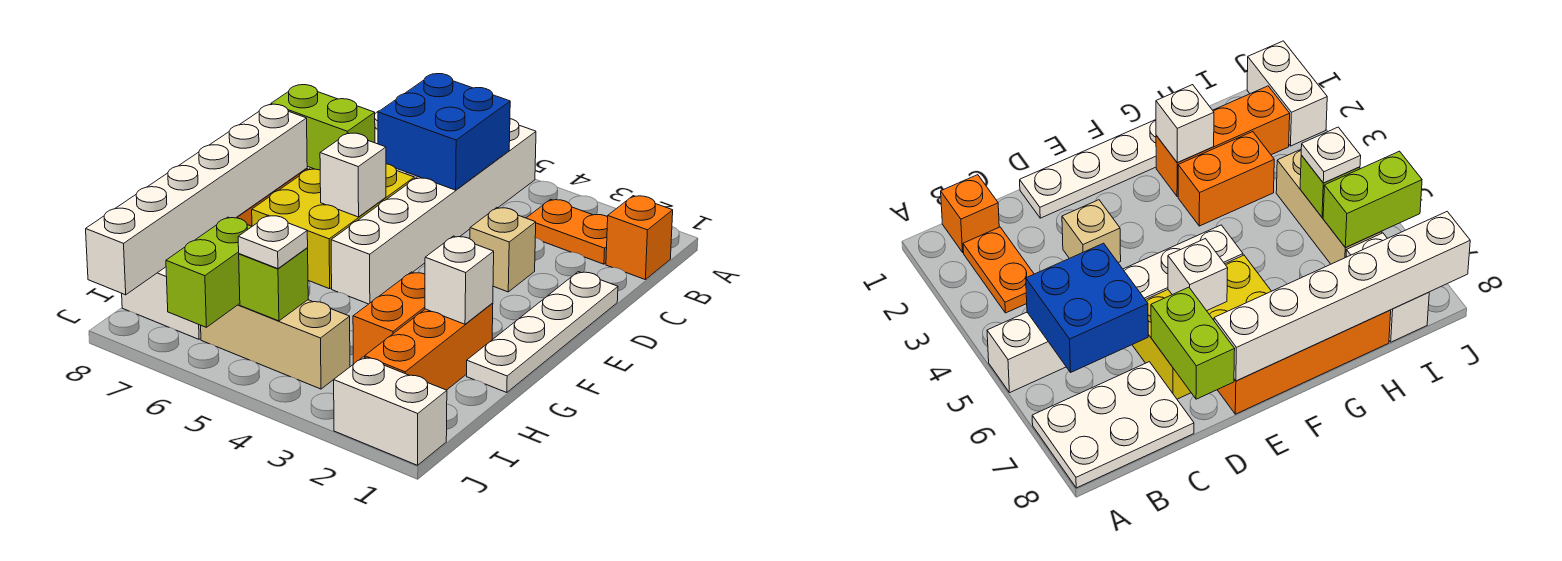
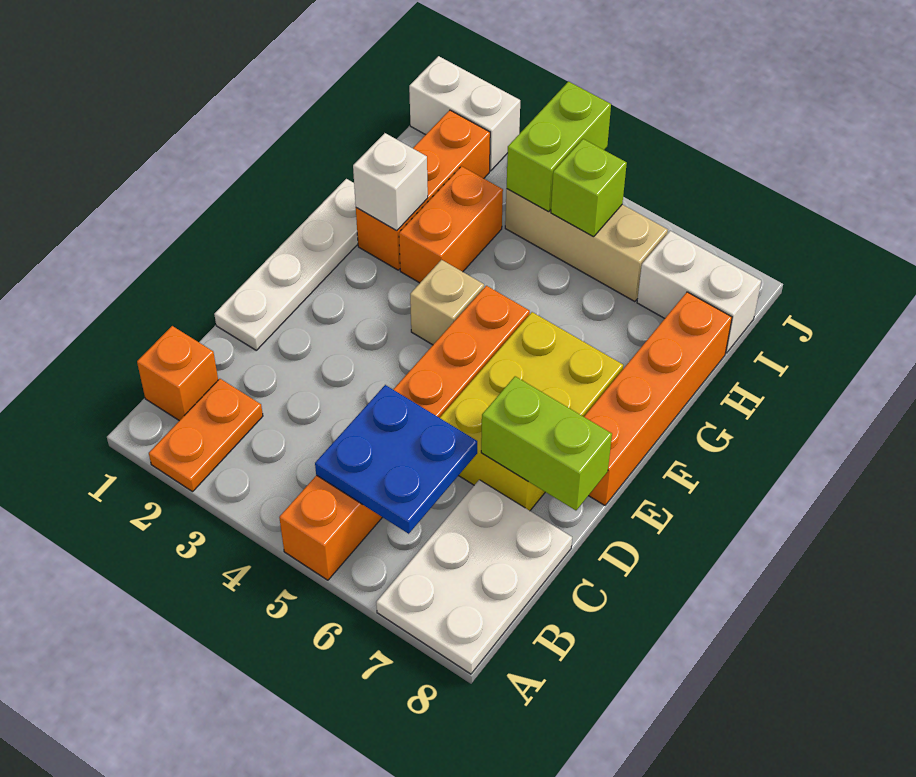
white brick A5:F5 level 1 -> orange brick A5:F5 level 1
orange plate B2:B3 level 1 -> orange plate A2:B2 level 1
blue brick B5:C6 level 2 -> blue plate B5:C6 level 2
tan brick D3 level 1 -> tan brick F4 level 1
white brick E6 level 2 -> none
white brick E8:J8 level 2 -> none
white plate I5 level 3 -> none
lime brick I6:J6 level 2 -> lime brick I4:J4 level 2

